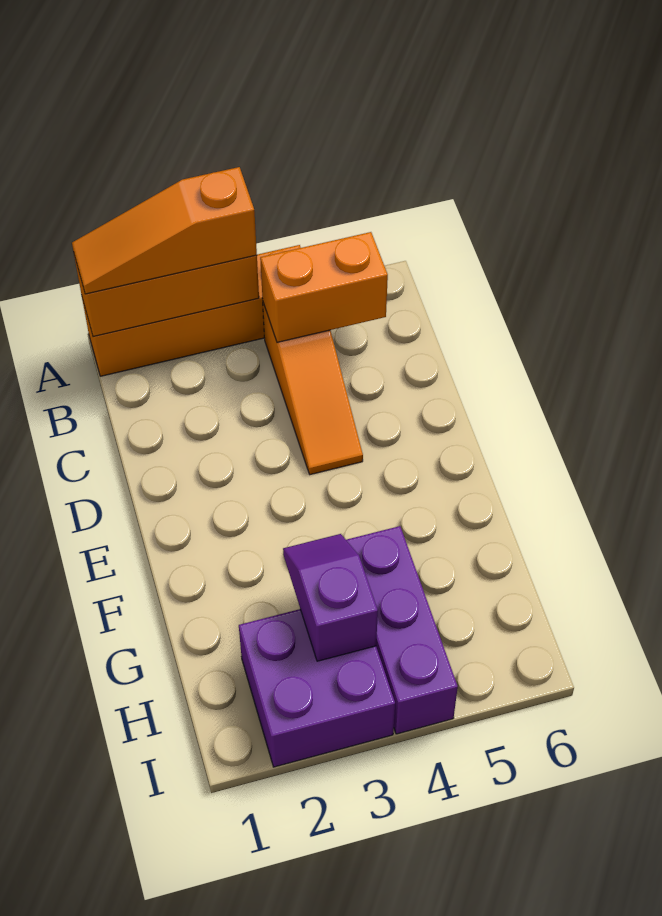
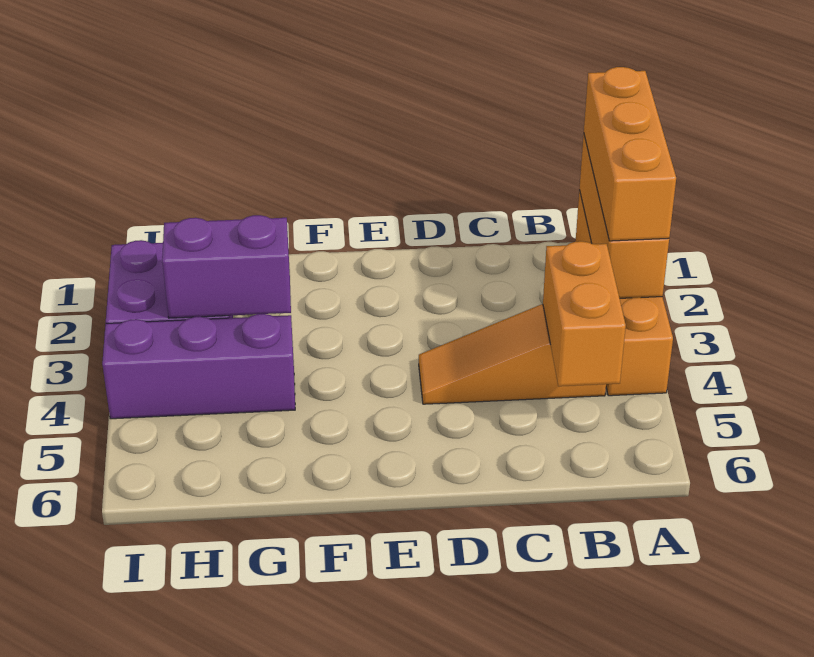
orange slope A1:A3 level 3 top 3 -> orange brick A1:A3 level 3
purple slope G3:H3 level 2 top H -> purple brick G3:H3 level 2

